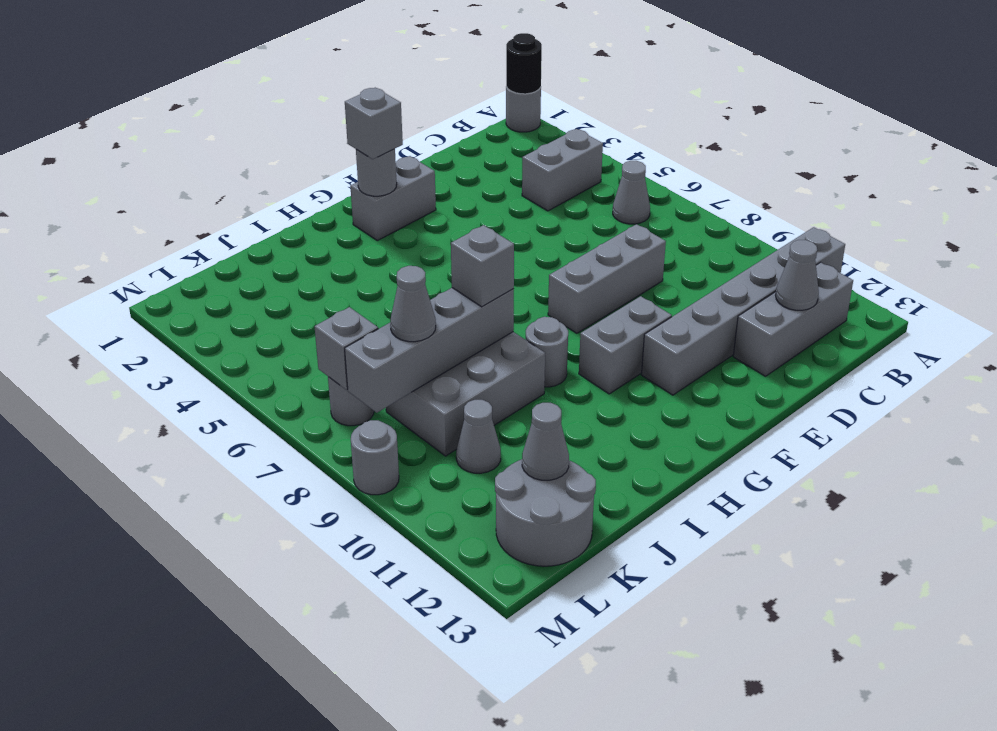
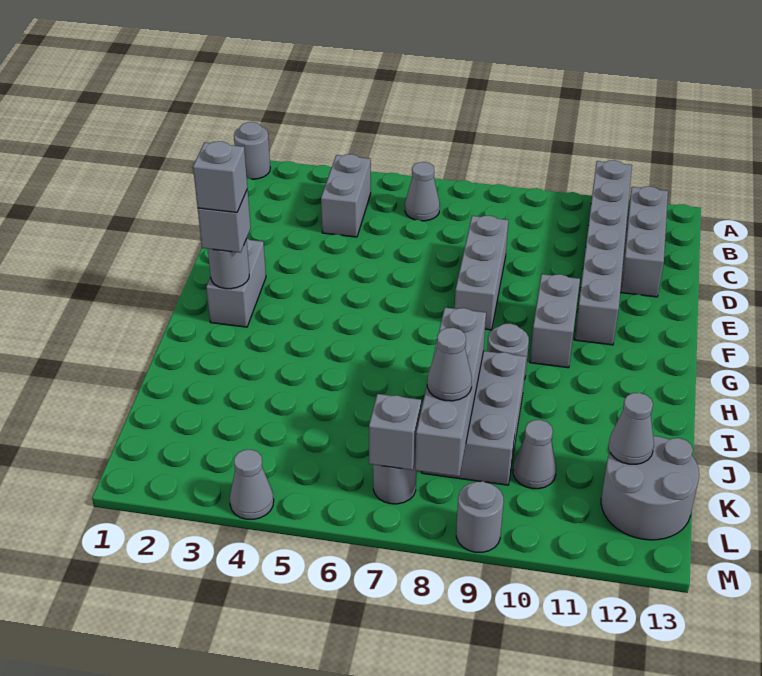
black round brick A1 level 2 -> none
grey cone C12 level 2 -> grey cone M4 level 1
grey brick I8 level 3 -> grey brick G2 level 4

